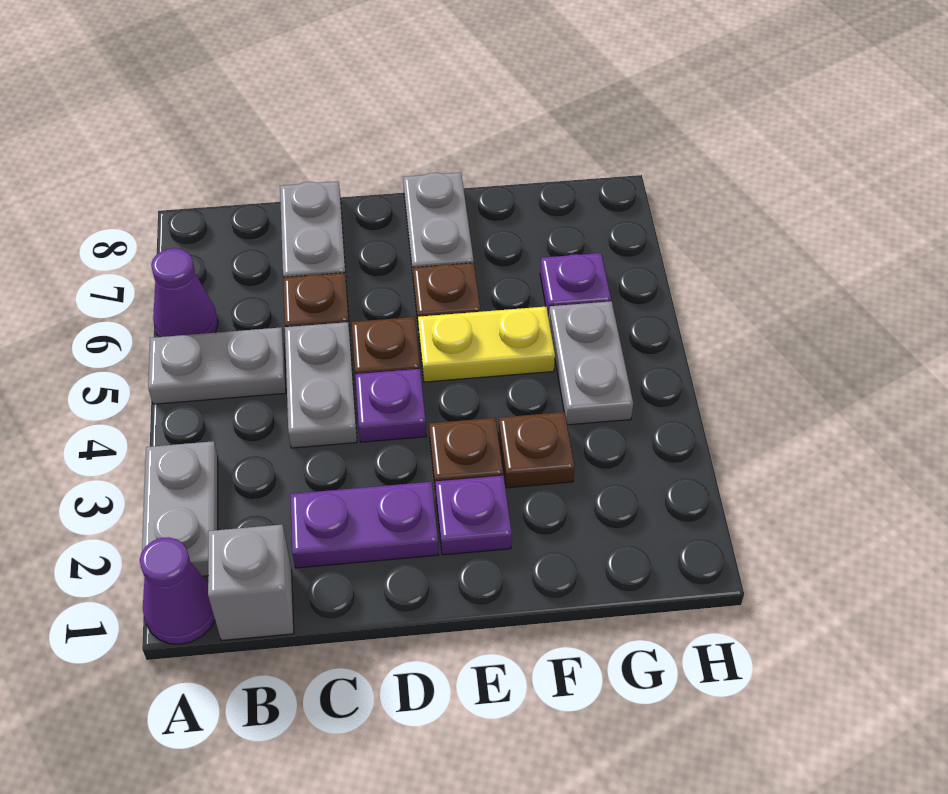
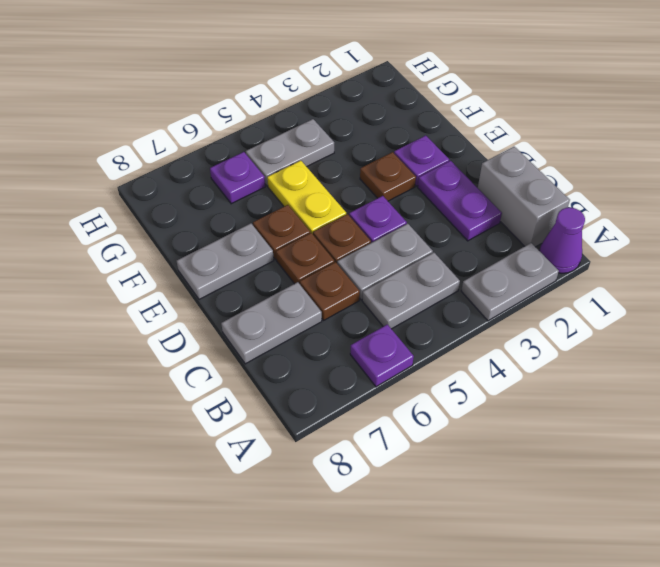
grey plate A5:B5 level 1 -> grey plate B4:B5 level 1
purple cone A6 level 1 -> purple plate A6 level 1
grey brick B1 level 1 -> grey brick B1:C1 level 1
brown plate F3 level 1 -> brown plate D6 level 1

